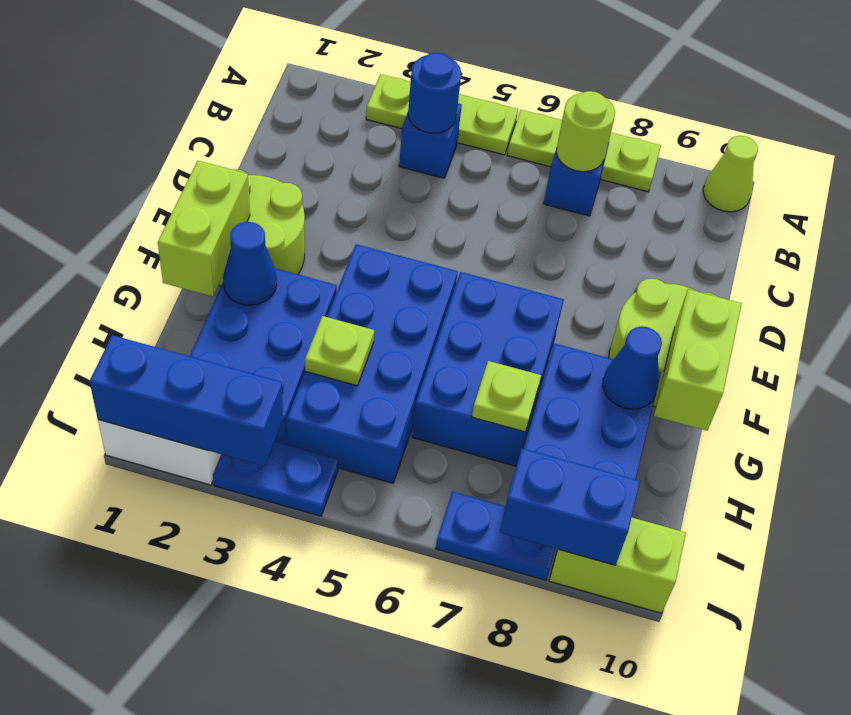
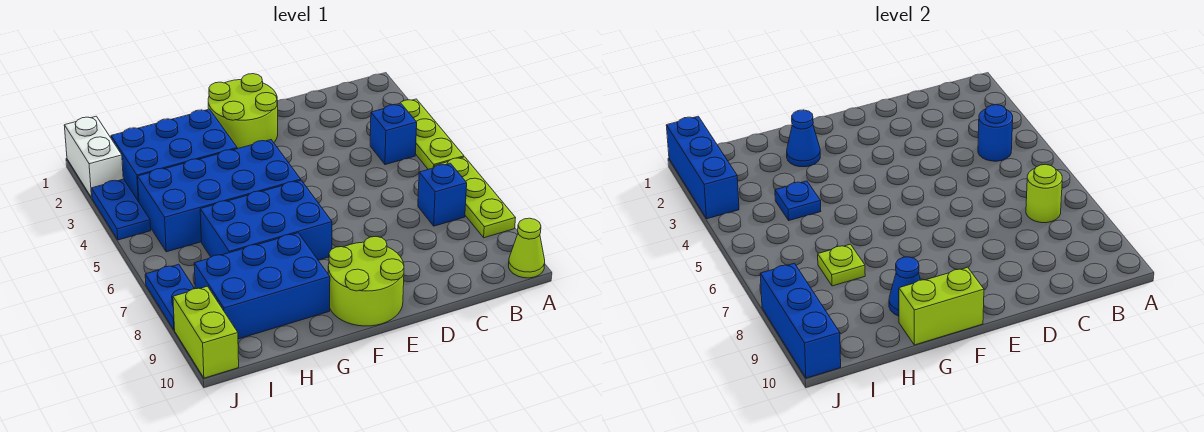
lime brick F1:G1 level 2 -> none
lime plate H4 level 2 -> blue plate H4 level 2
blue brick J8:J9 level 2 -> blue brick J8:J10 level 2

